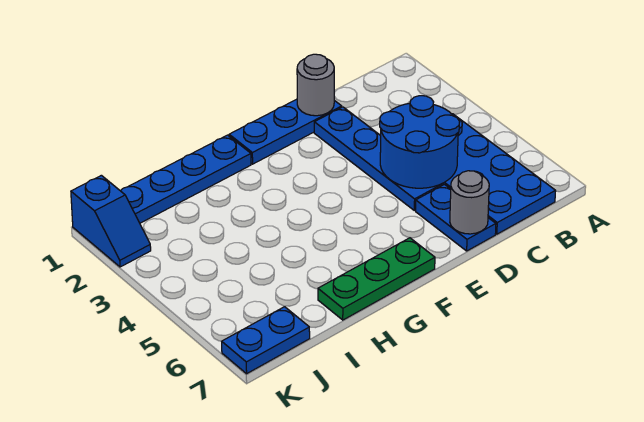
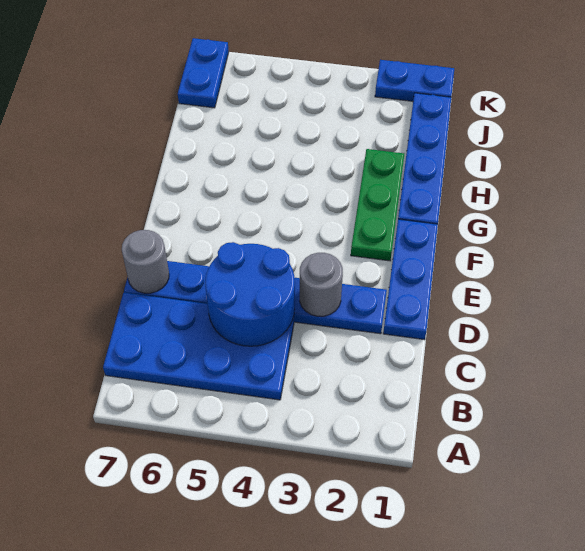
grey round brick D1 level 2 -> grey round brick D3 level 2
green plate F7:H7 level 1 -> green plate F2:H2 level 1
blue slope K1:K2 level 1 top 1 -> blue plate K1:K2 level 1

